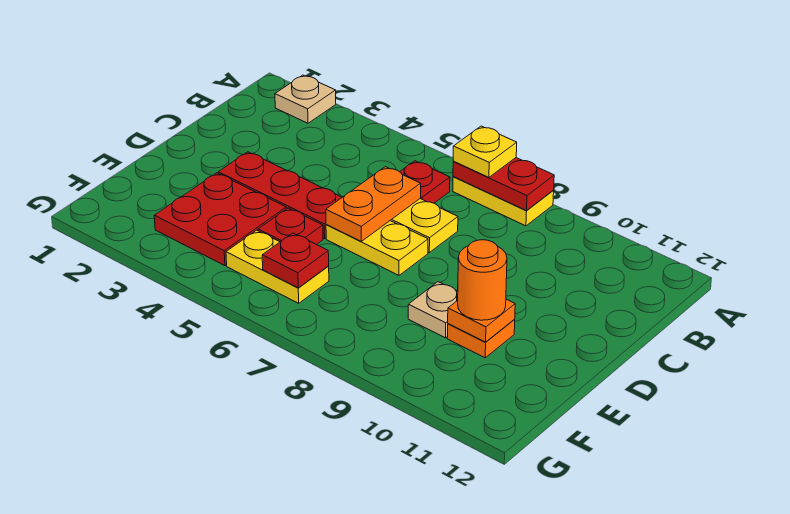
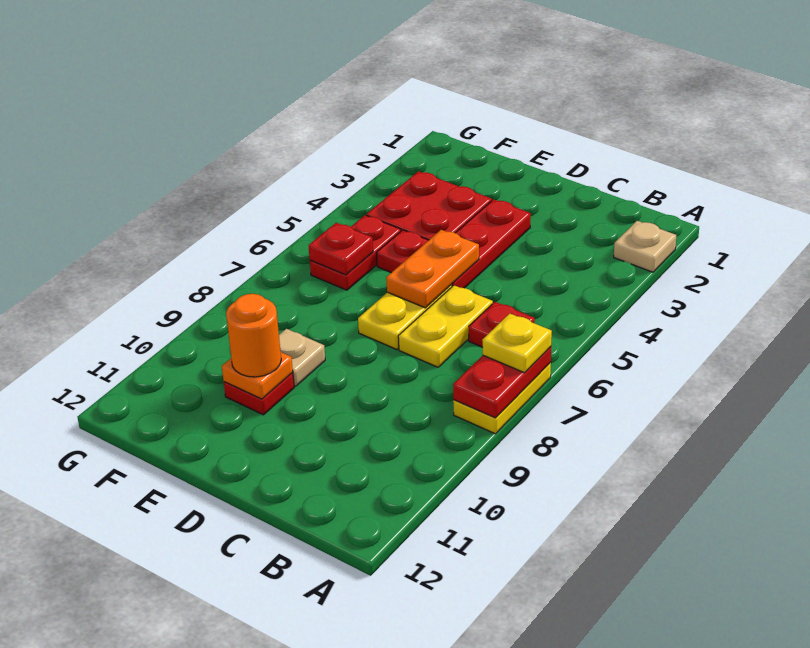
orange plate C6:D6 level 2 -> orange plate D5:D6 level 2
orange plate E10 level 1 -> red plate E10 level 1
yellow plate F5:F6 level 1 -> red plate F5:F6 level 1

